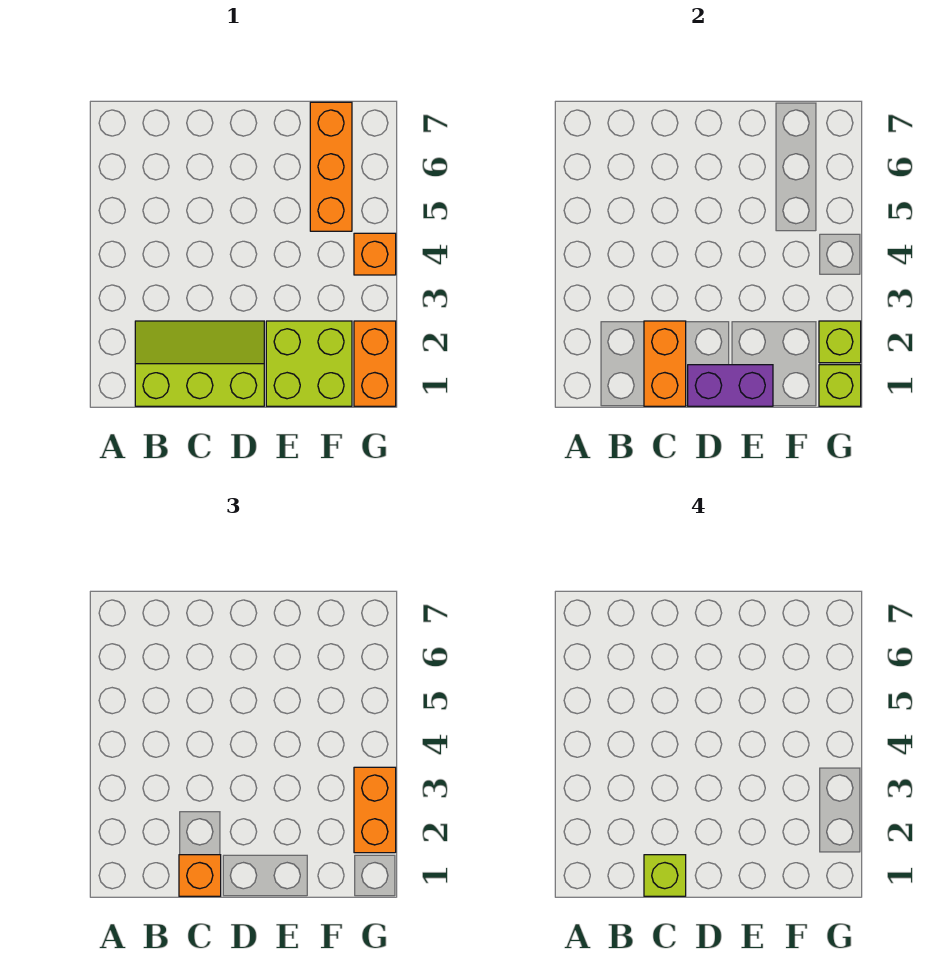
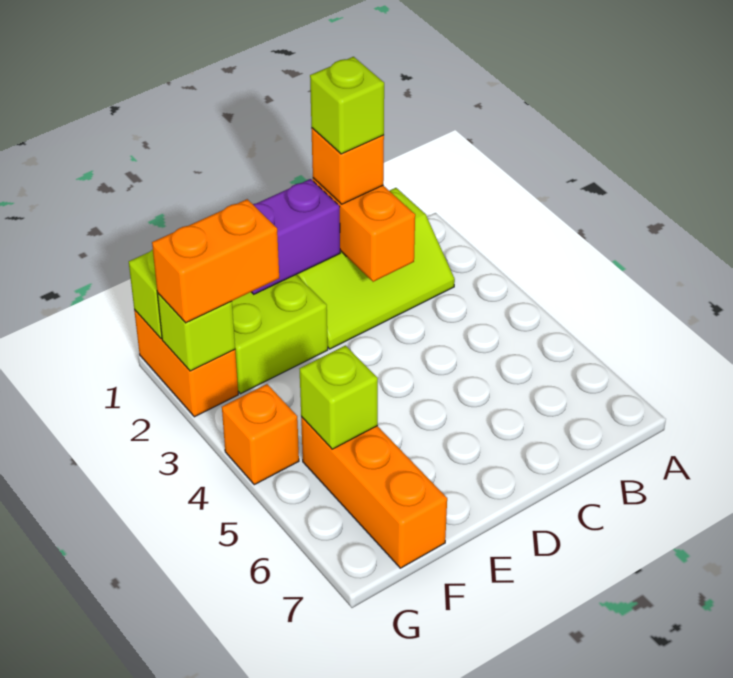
none -> lime brick F5 level 2
orange brick G2:G3 level 3 -> orange brick F2:G2 level 3

